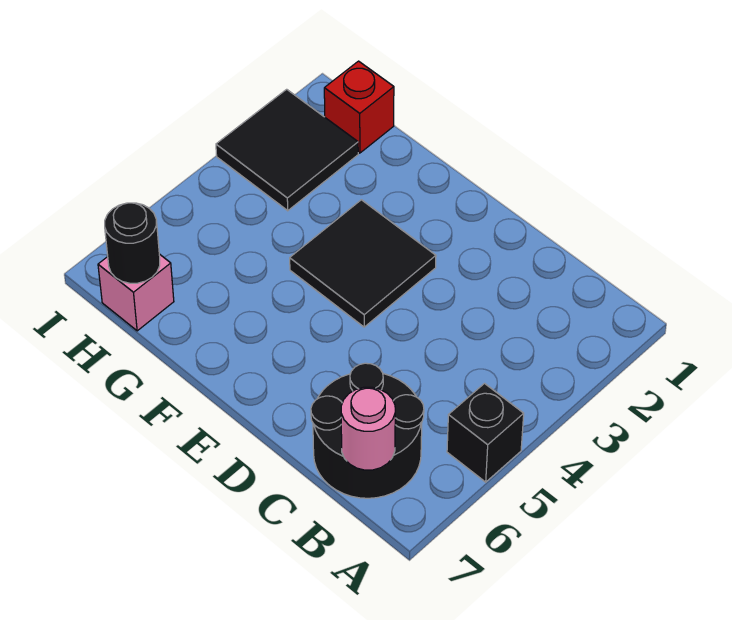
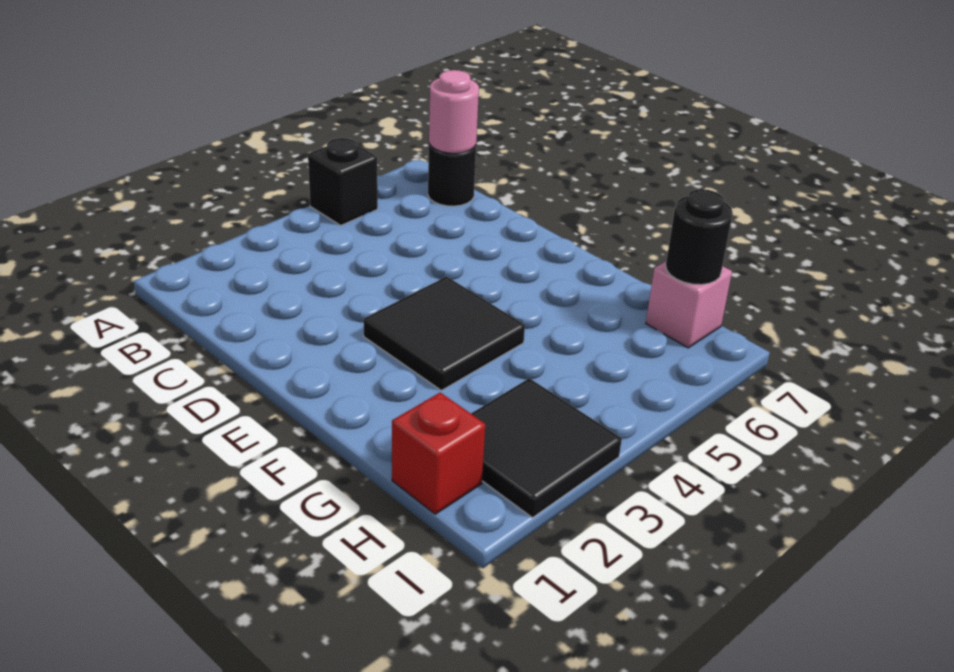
black round brick B6:C7 level 1 -> black round brick B7 level 1

